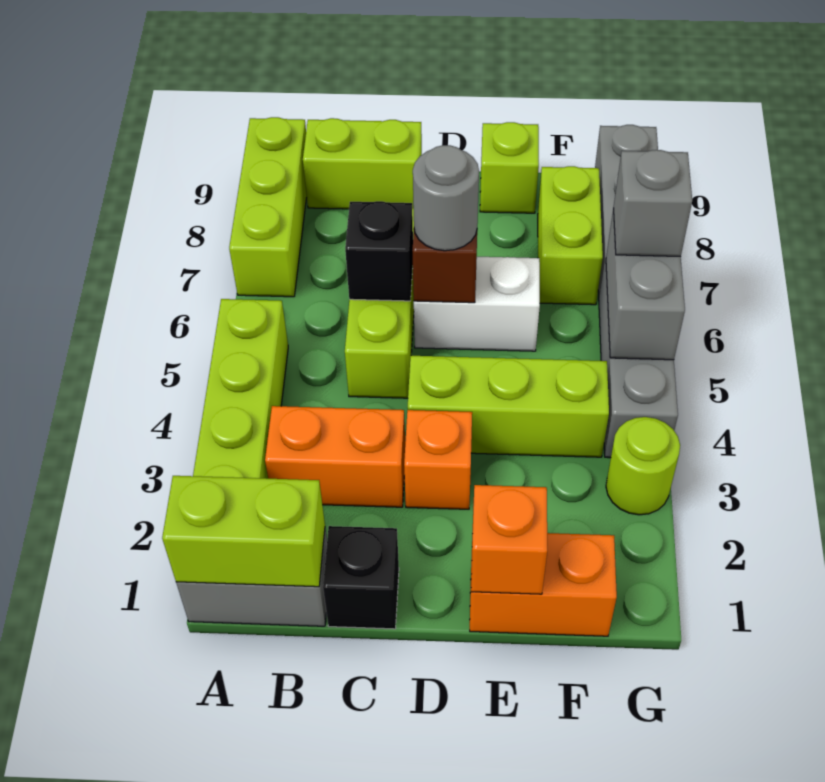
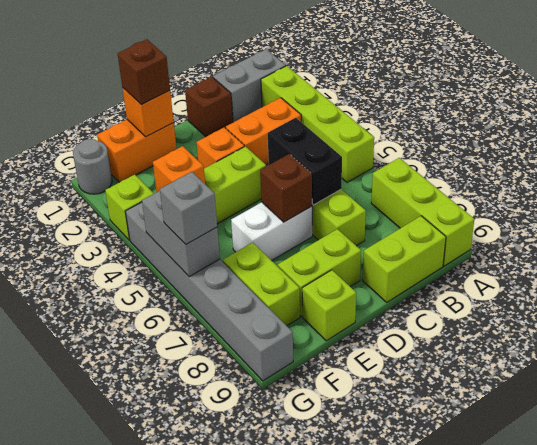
lime brick A1:B1 level 2 -> lime brick D8:E8 level 1
black brick C1 level 1 -> brown brick C1 level 1
black brick C6 level 2 -> black brick C5:C6 level 2
grey round brick D6 level 3 -> grey round brick G1 level 1
none -> brown brick E1 level 3
none -> orange brick F4 level 2
lime round brick G3 level 1 -> lime brick G3 level 1

